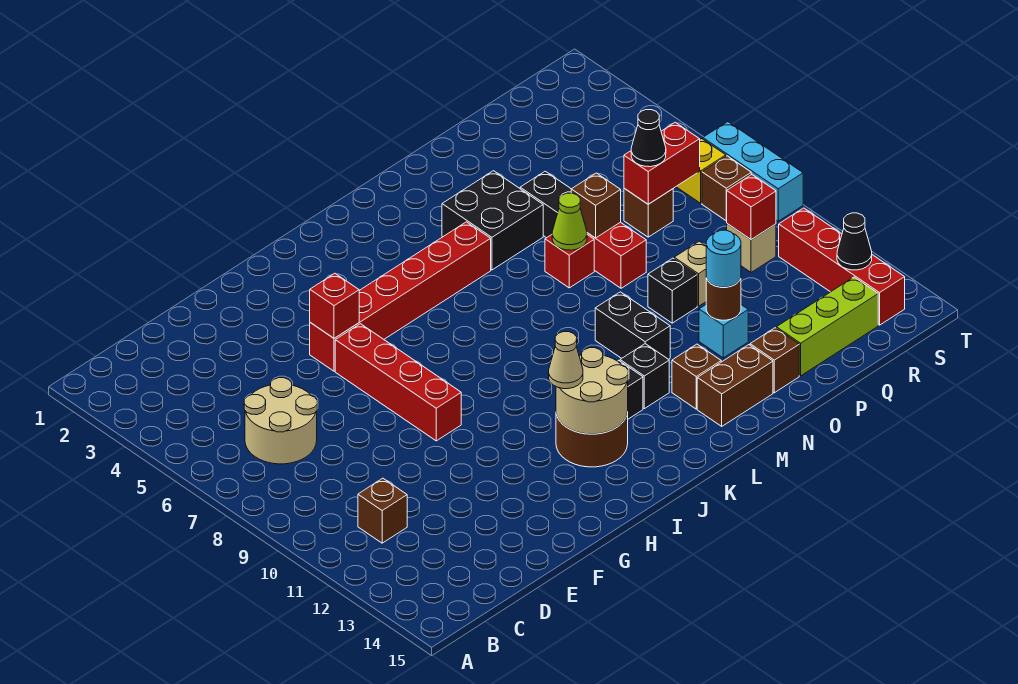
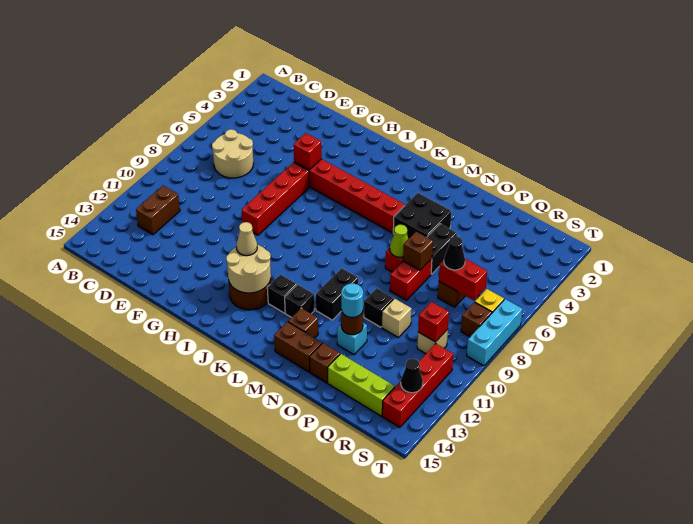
brown brick C11 level 1 -> brown brick C11:C12 level 1

